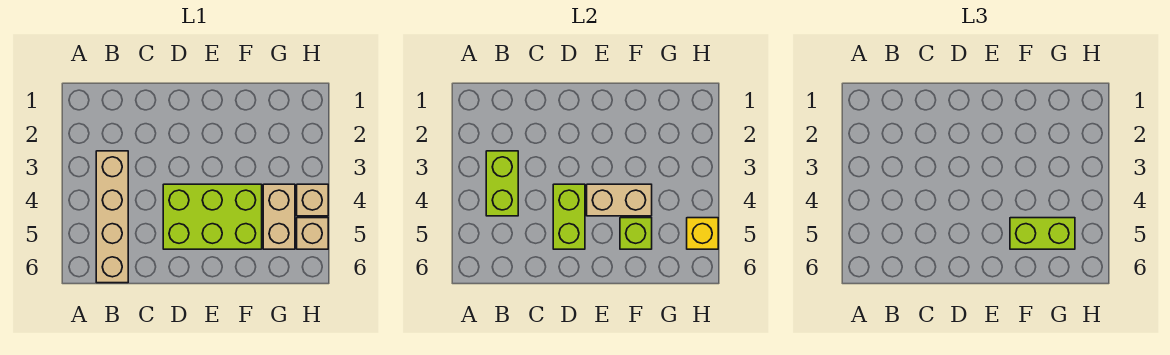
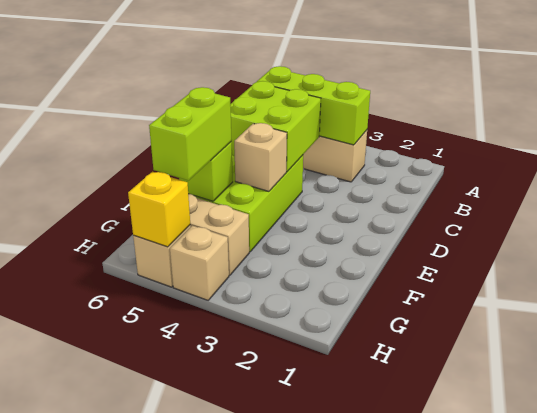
lime brick B3:B4 level 2 -> lime brick B3:B5 level 2
lime brick D4:D5 level 2 -> lime brick C4:D5 level 2
tan brick E4:F4 level 2 -> tan brick E4 level 2

